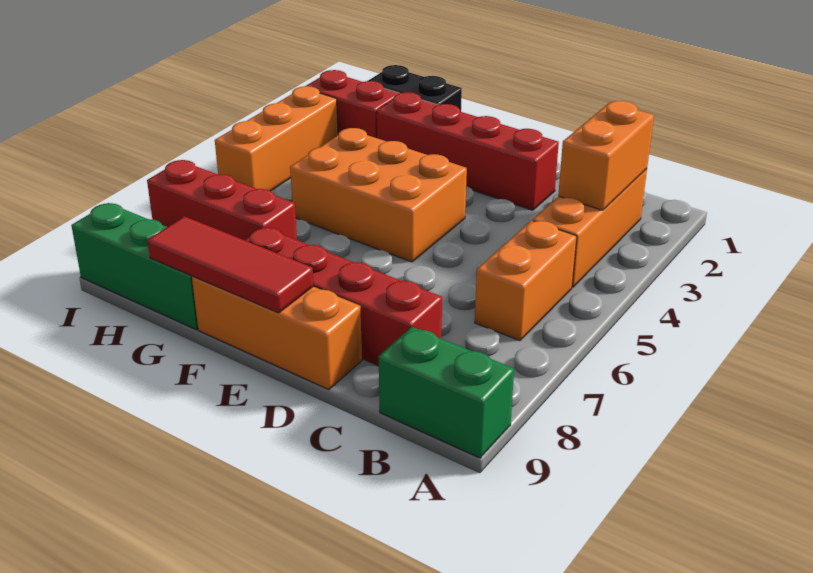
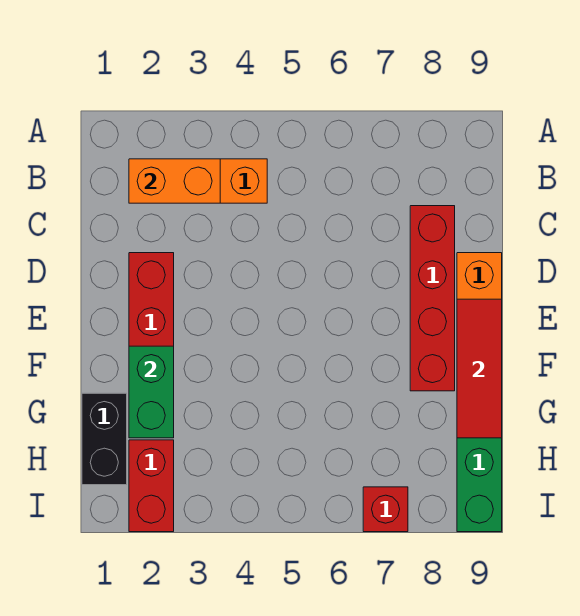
green brick A9:B9 level 1 -> green brick F2:G2 level 2
orange brick B5:B6 level 1 -> none
orange brick E4:G5 level 1 -> none
red brick G7:I7 level 1 -> red brick I7 level 1
orange brick I3:I5 level 1 -> none

